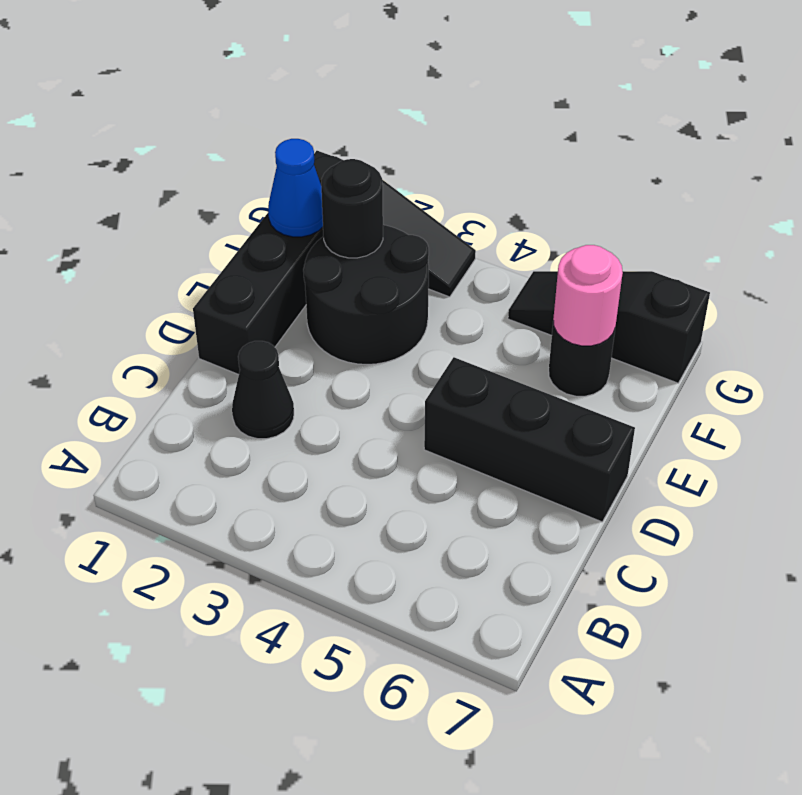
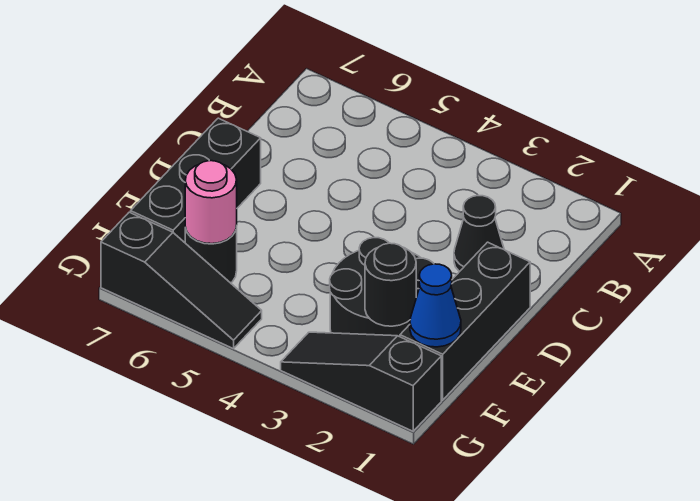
black brick D5:D7 level 1 -> black brick D7:F7 level 1

